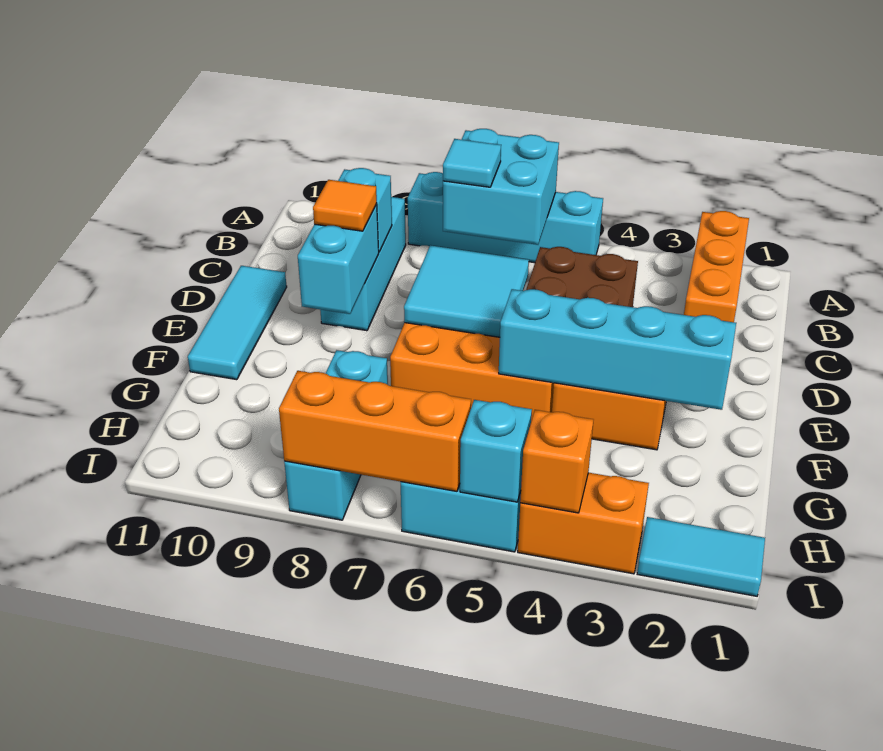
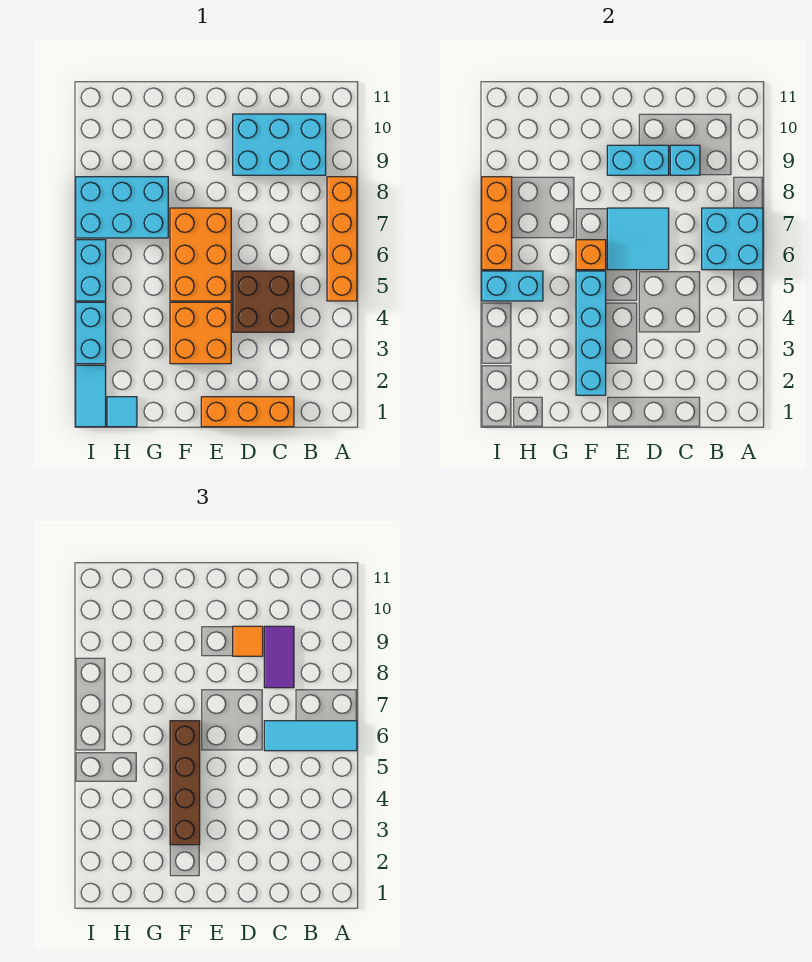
orange brick A2:C2 level 1 -> orange brick C1:E1 level 1
cyan brick A5:A8 level 1 -> orange brick A5:A8 level 1
cyan tile B7 level 3 -> cyan tile H1 level 1
cyan brick B9:D9 level 1 -> cyan brick B9:D10 level 1
none -> purple tile C8:C9 level 3
cyan tile D11:F11 level 1 -> cyan tile A6:C6 level 3
none -> brown brick F3:F6 level 3
cyan brick G8:I8 level 1 -> cyan brick G7:I8 level 1
orange brick I3:I4 level 1 -> cyan brick I3:I4 level 1
orange brick I4 level 2 -> orange brick F6 level 2
cyan brick I5 level 2 -> cyan brick H5:I5 level 2

